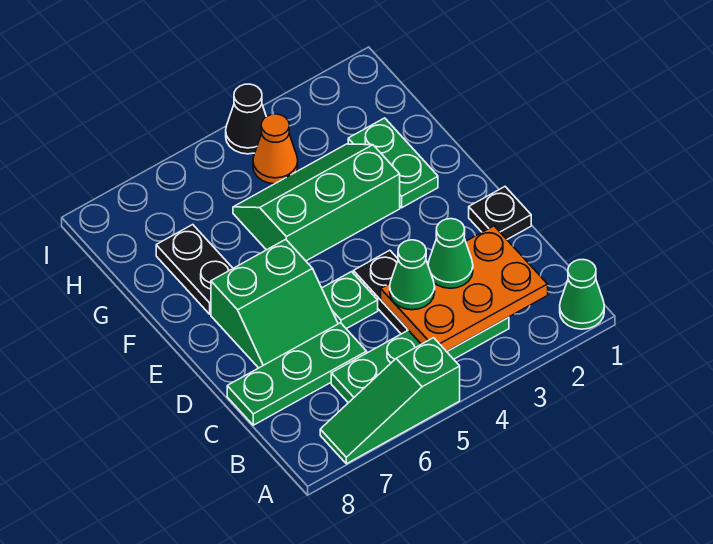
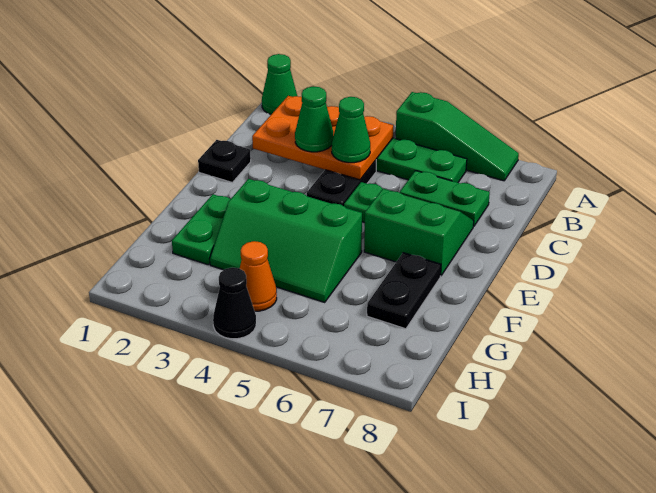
green plate C6:C8 level 1 -> green plate C6:C7 level 1

